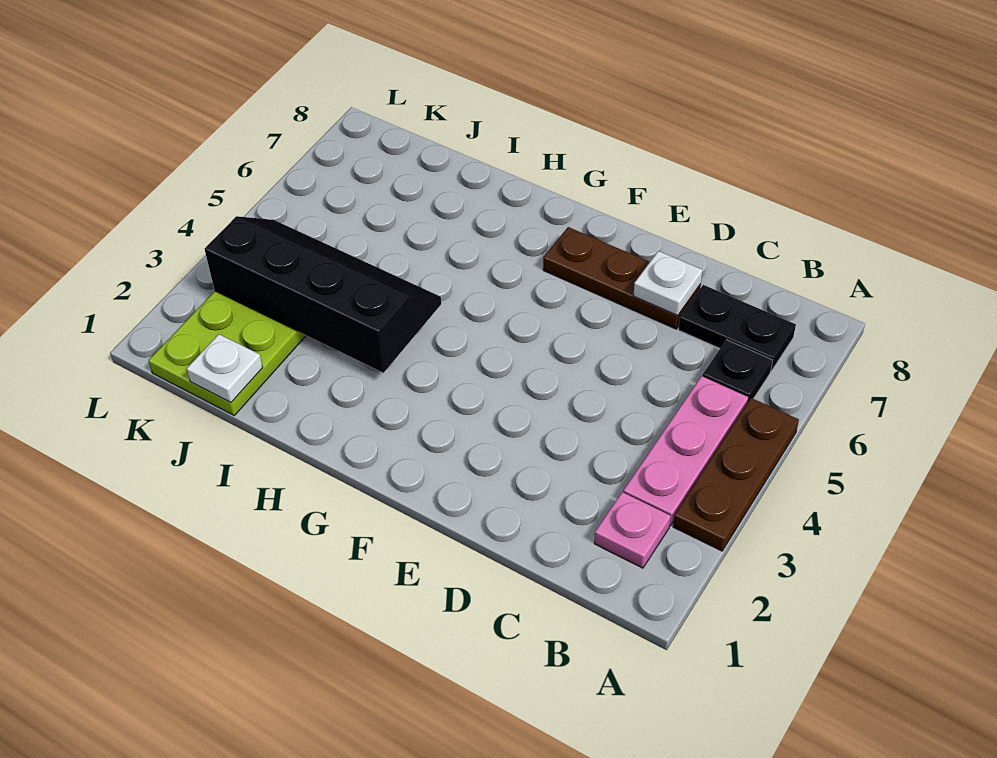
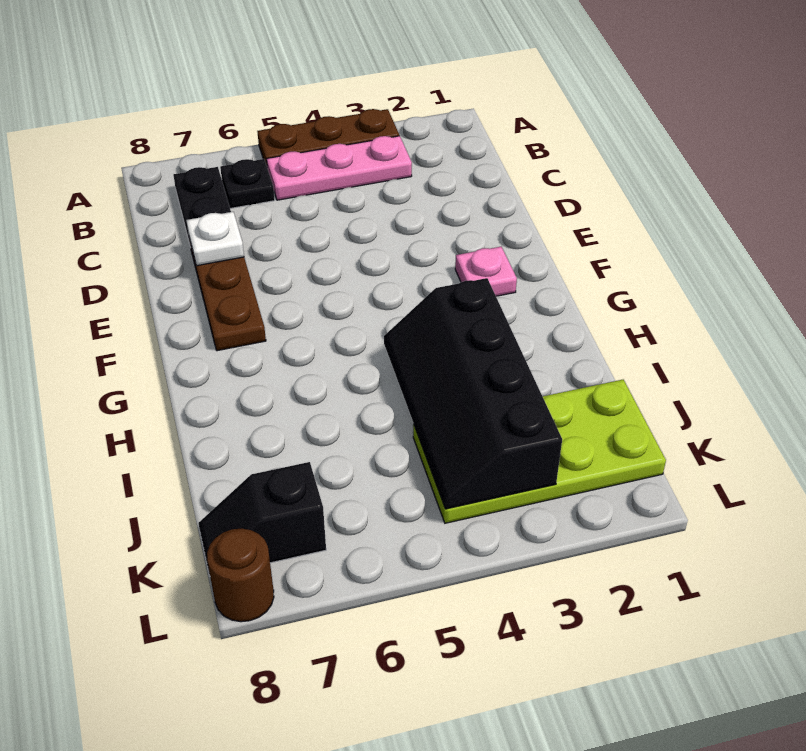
pink plate B2 level 1 -> pink plate F2 level 1
white plate J1 level 2 -> none
none -> black slope K7:K8 level 1 top 7
none -> brown round brick L8 level 1

